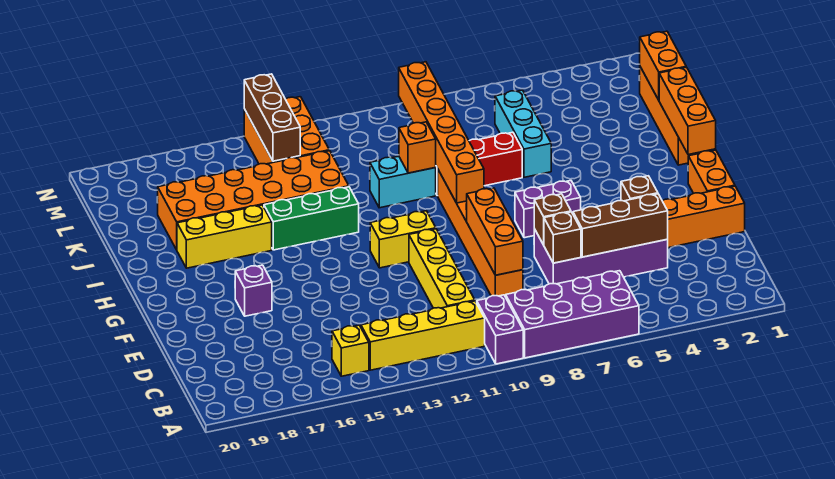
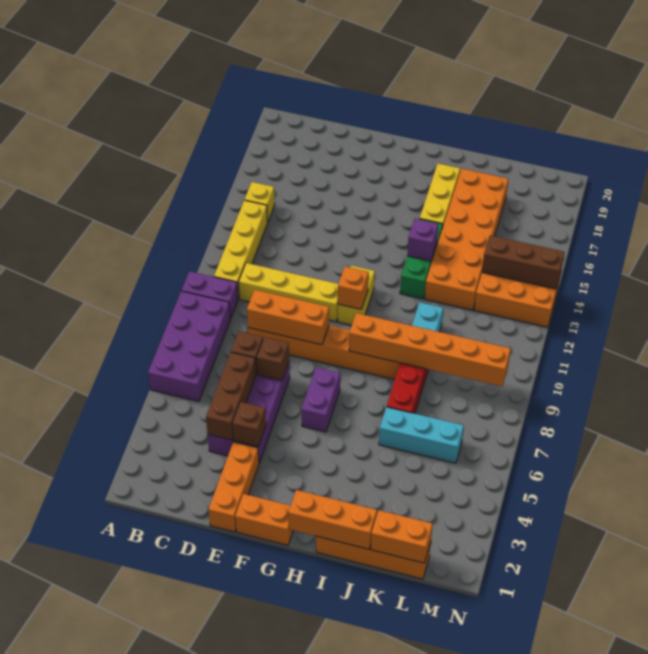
purple brick F17 level 1 -> purple brick I14 level 2
orange brick J10 level 2 -> orange brick G11 level 2

